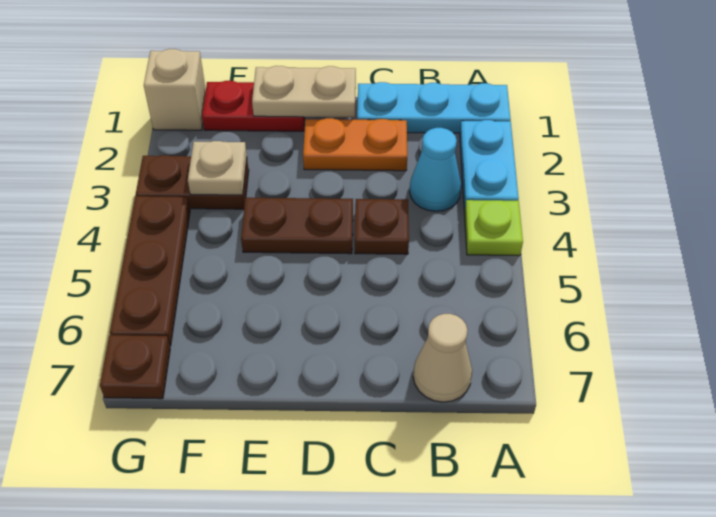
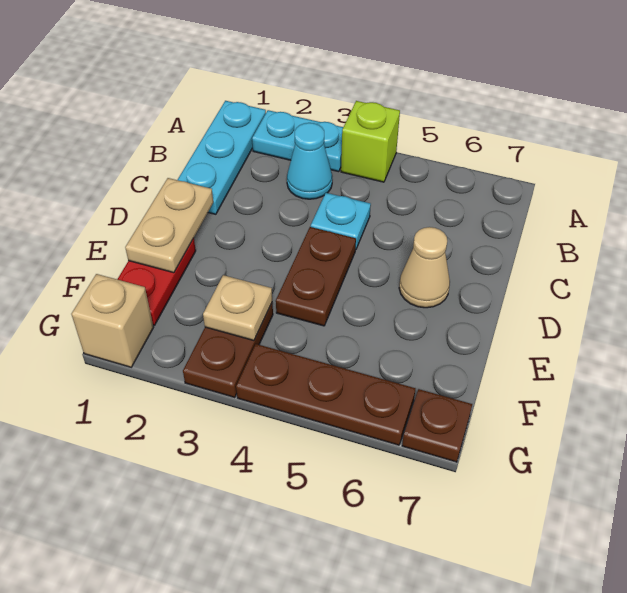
lime plate A4 level 1 -> lime brick A4 level 1
tan cone B7 level 1 -> tan cone D6 level 1
orange plate C2:D2 level 1 -> none
brown plate C4 level 1 -> cyan plate C4 level 1

